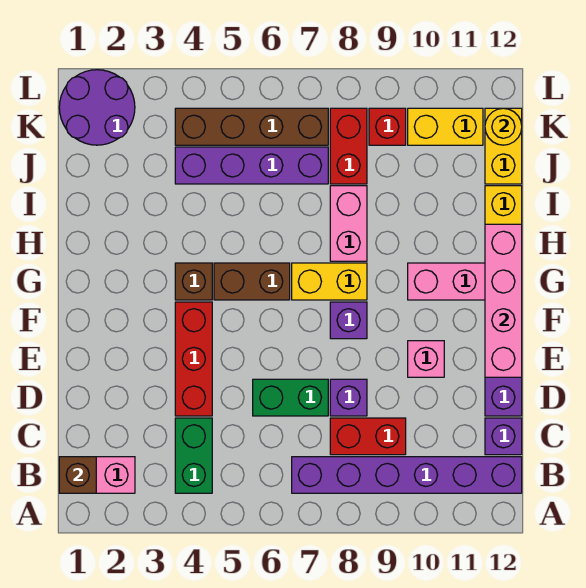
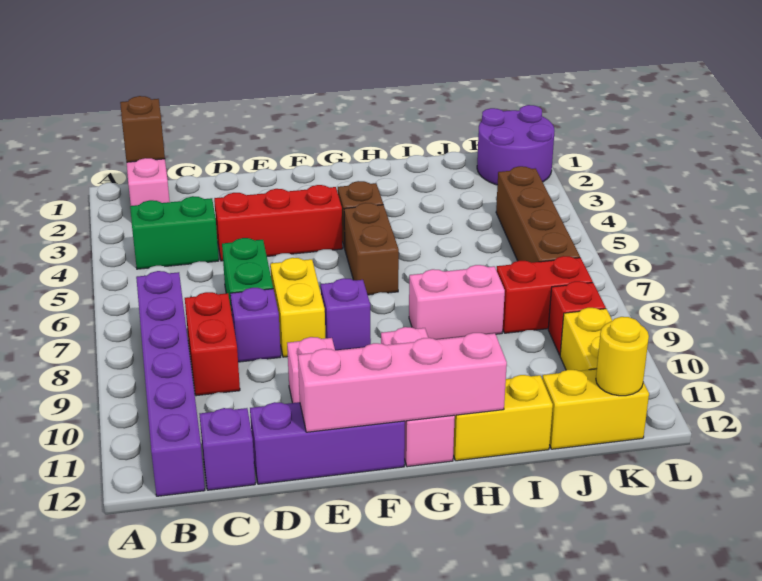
yellow brick G7:G8 level 1 -> yellow brick E7:E8 level 1
purple brick J4:J7 level 1 -> none

